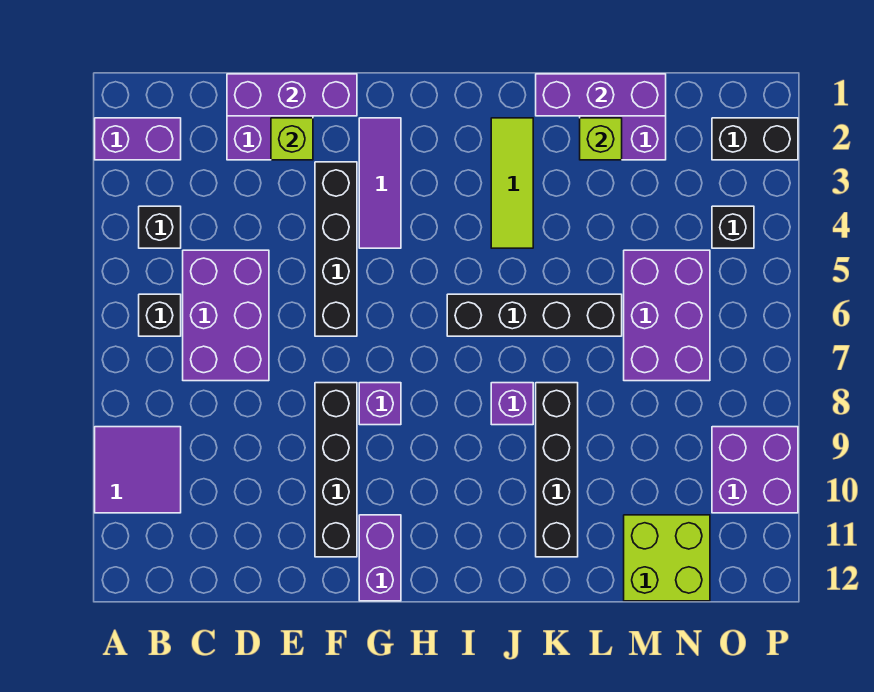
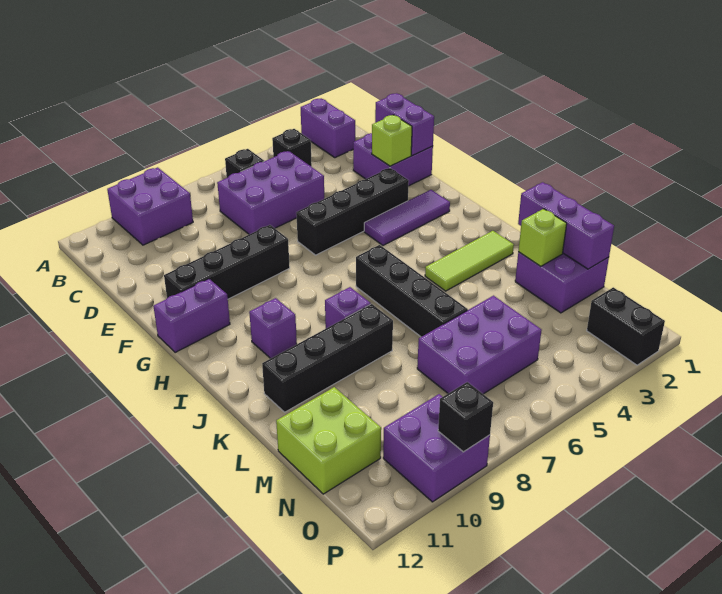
purple tile A9:B10 level 1 -> purple brick A9:B10 level 1
purple brick D1:F1 level 2 -> purple brick D1:E1 level 2
purple brick G8 level 1 -> purple brick I10 level 1
black brick O4 level 1 -> black brick P9 level 2

